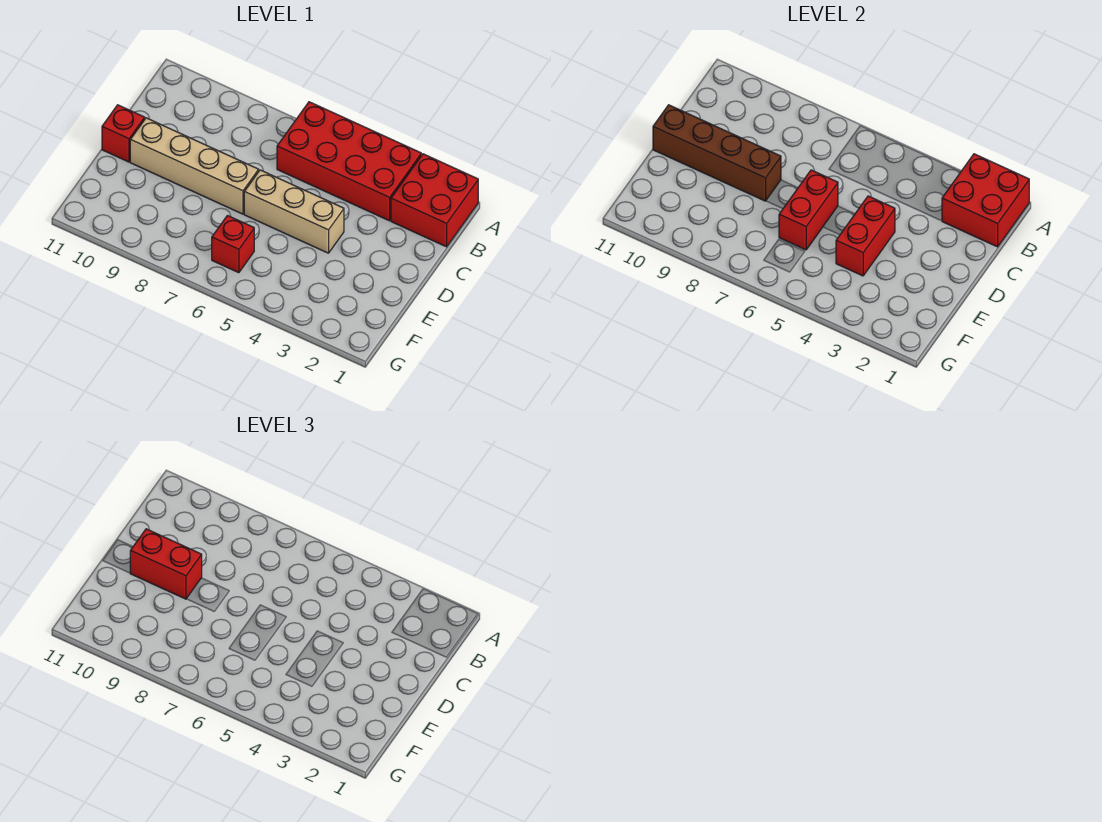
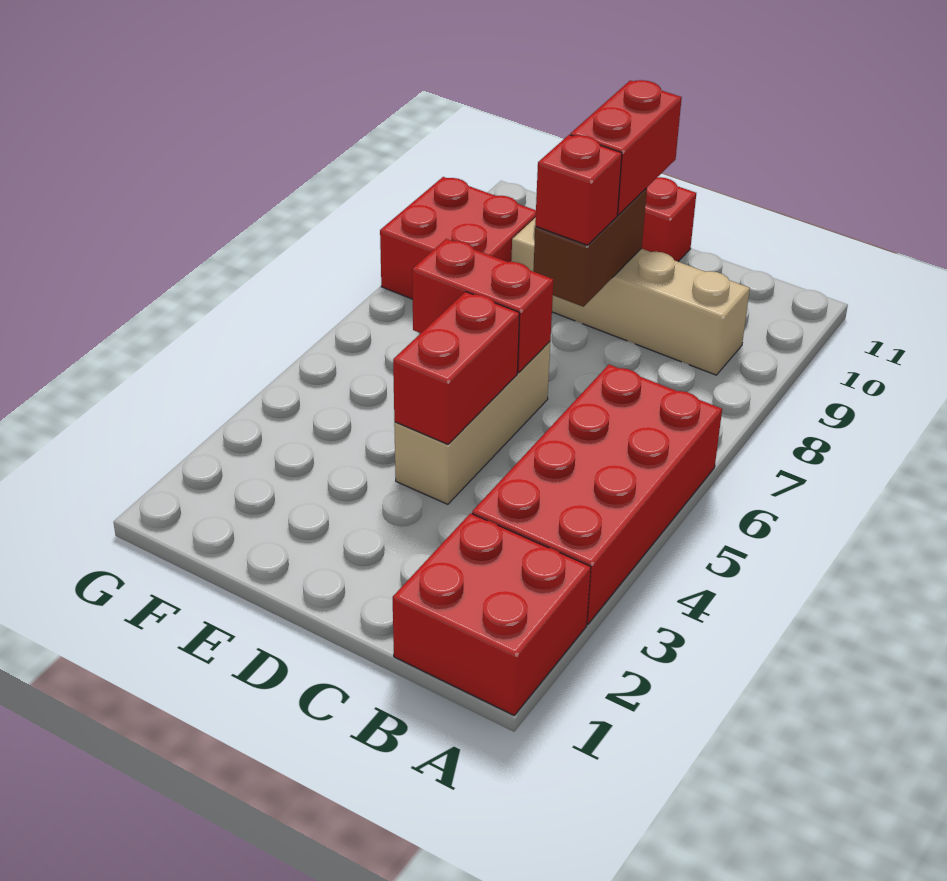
red brick A1:B2 level 2 -> red brick F8:G9 level 1
red brick D4:E4 level 2 -> red brick D4:D5 level 2
tan brick D7:D10 level 1 -> tan brick B9:E9 level 1
brown brick D8:D11 level 2 -> brown brick D8:D9 level 2
red brick F6 level 1 -> red brick D8 level 3

